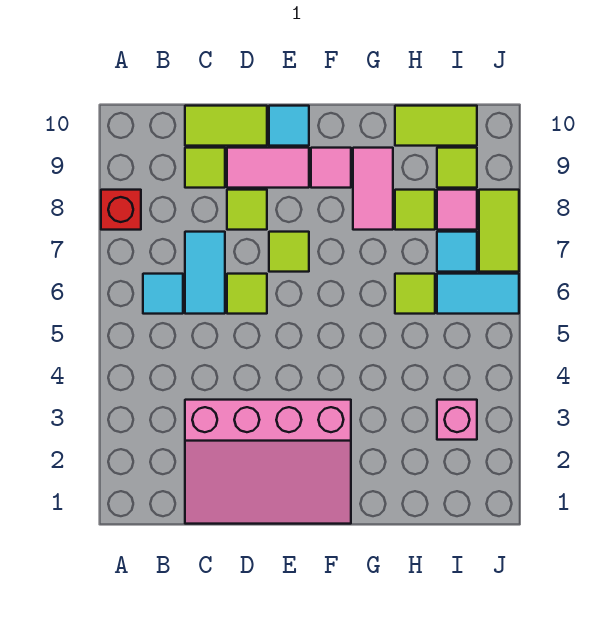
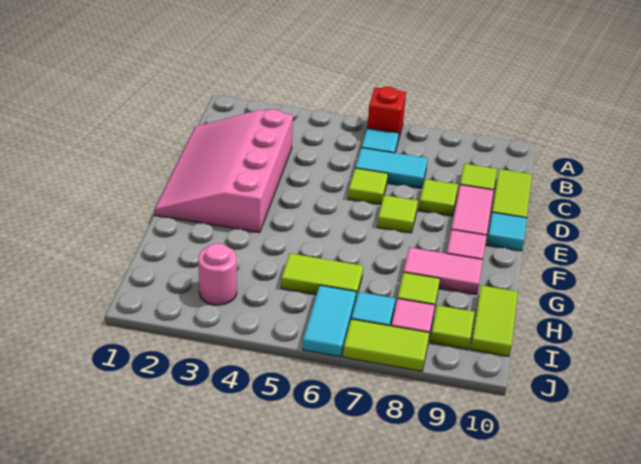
red brick A8 level 1 -> red brick A6 level 1
lime tile H6 level 1 -> lime tile H5:H6 level 1
pink brick I3 level 1 -> pink round brick I3 level 1

